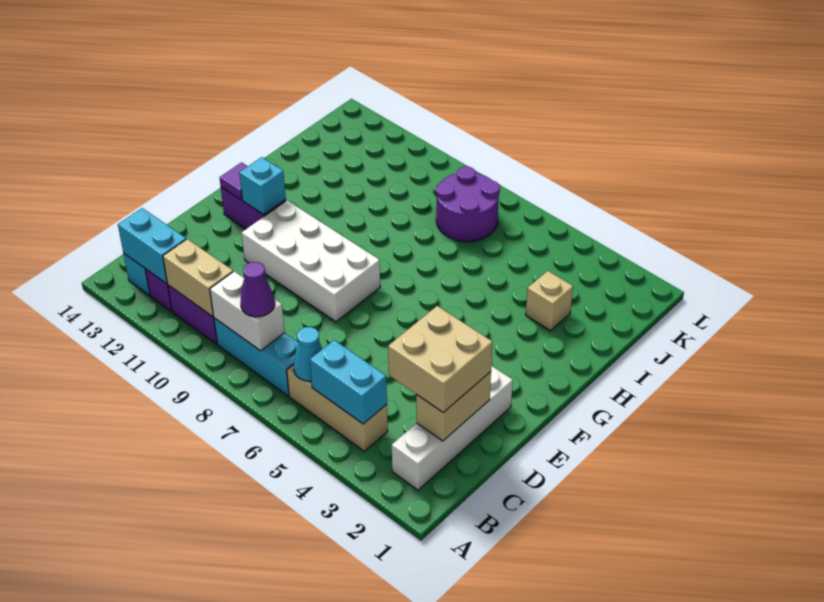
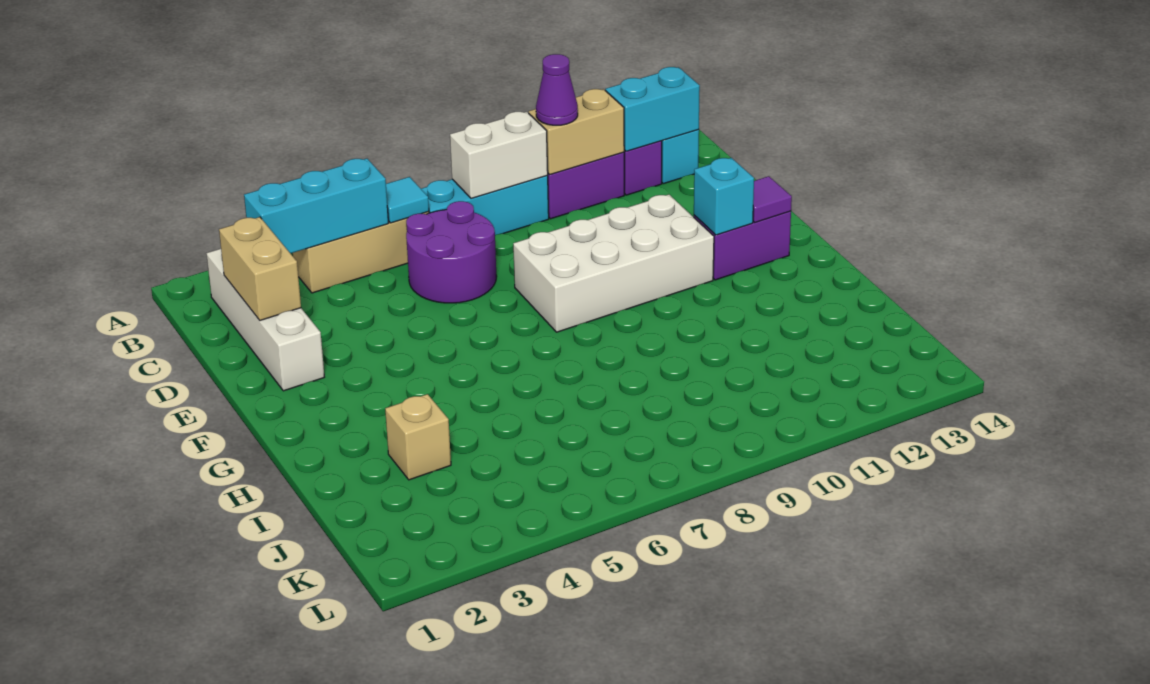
cyan brick B4:B5 level 2 -> cyan brick B3:B5 level 2
cyan cone B6 level 2 -> cyan tile B6 level 2
purple cone B8 level 3 -> purple cone B10 level 3
tan brick C2:D3 level 3 -> none
purple round brick J7:K8 level 1 -> purple round brick C6:D7 level 1

